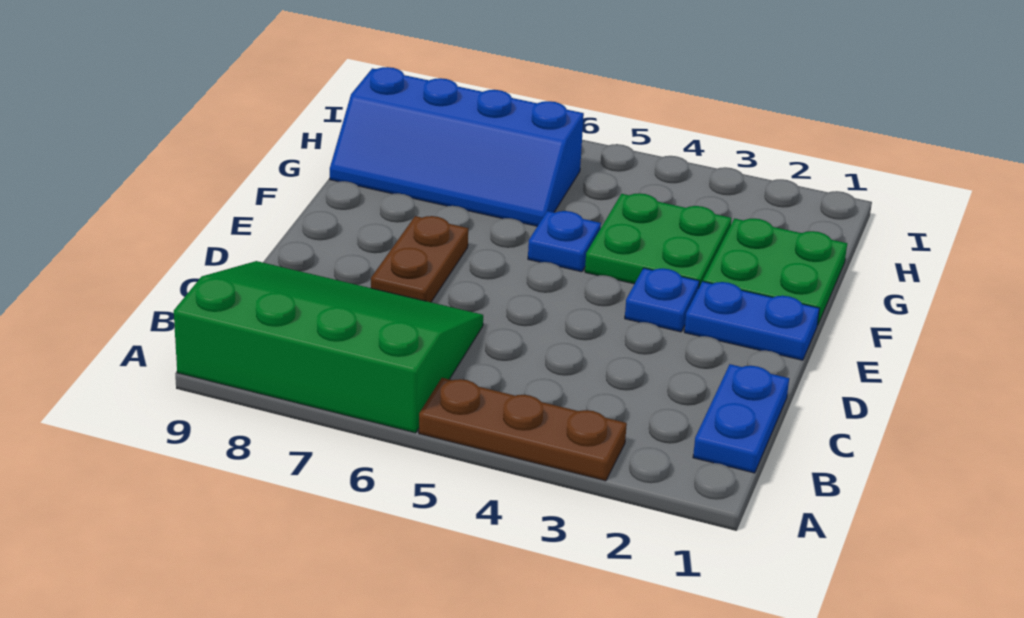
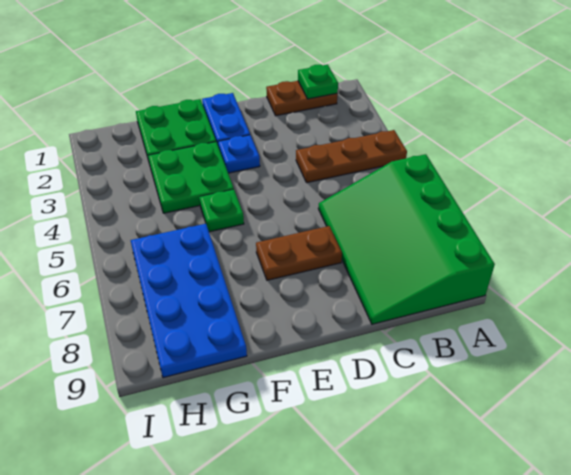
brown plate A3:A5 level 1 -> brown plate A4:C4 level 1
blue plate B1:C1 level 1 -> brown plate B1:C1 level 1
none -> green plate B1 level 2
blue plate F5 level 1 -> green plate F5 level 1
blue slope G6:H9 level 1 top H -> blue plate G6:H9 level 1

